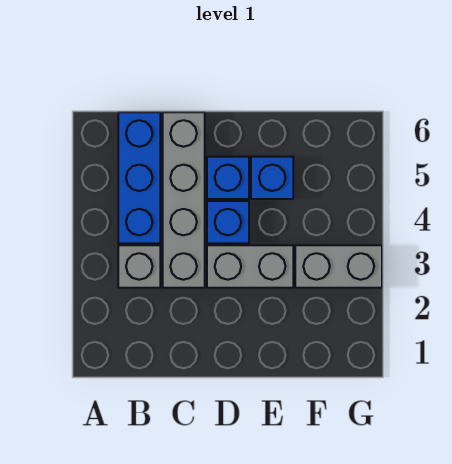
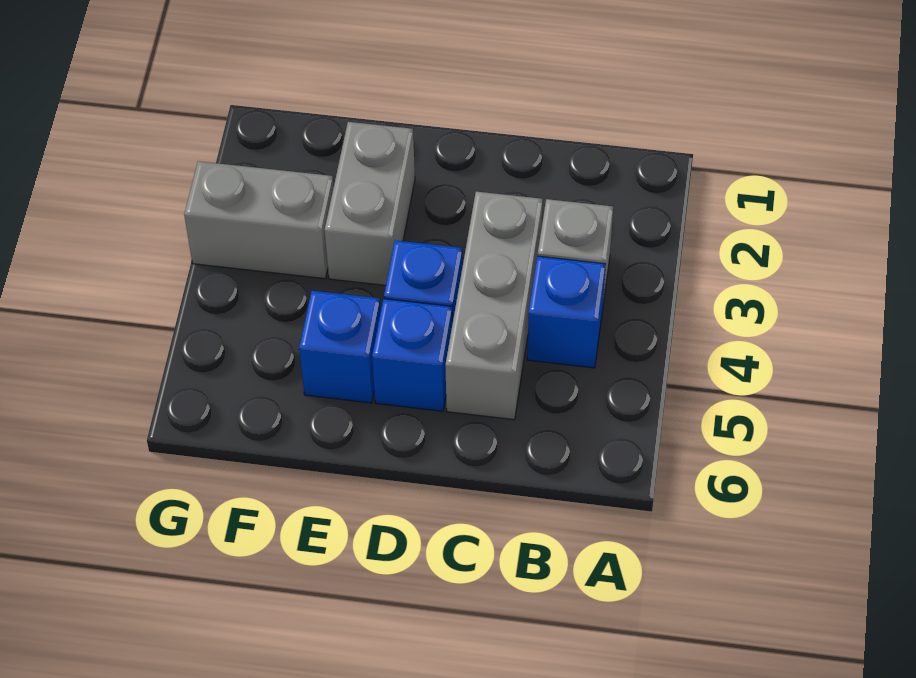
blue brick B4:B6 level 1 -> blue brick B4 level 1
grey brick C3:C6 level 1 -> grey brick C3:C5 level 1
grey brick D3:E3 level 1 -> grey brick E2:E3 level 1

